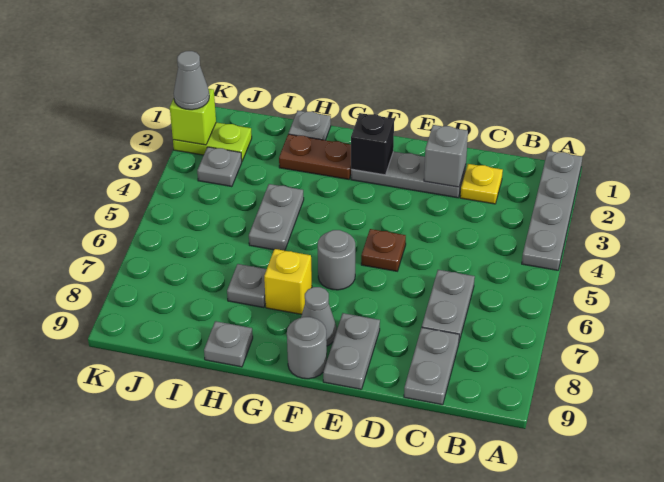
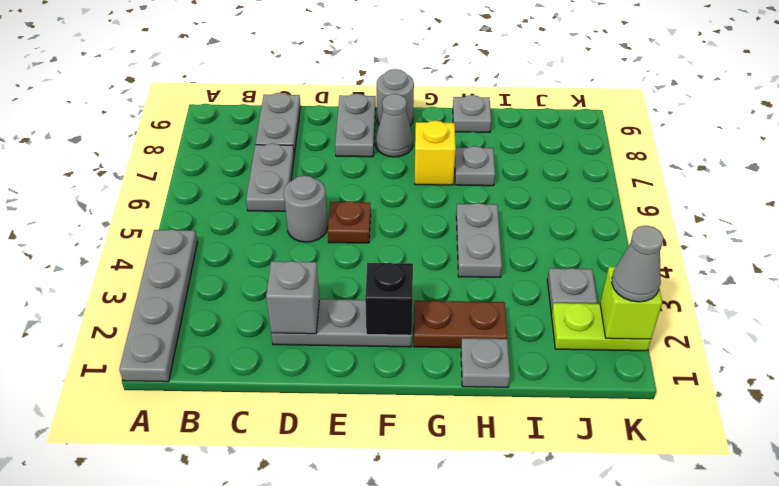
yellow plate C2 level 1 -> none
grey round brick F6 level 1 -> grey round brick D5 level 1

